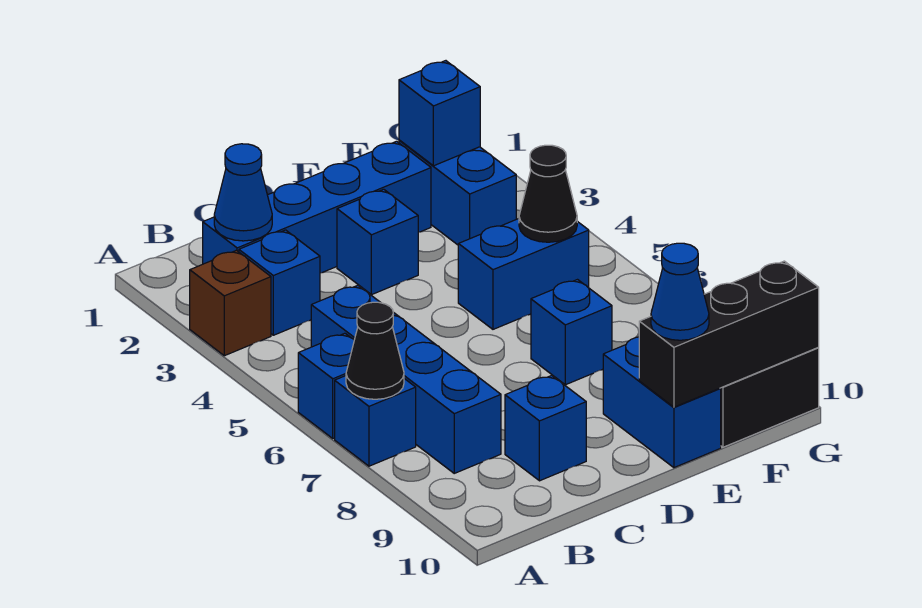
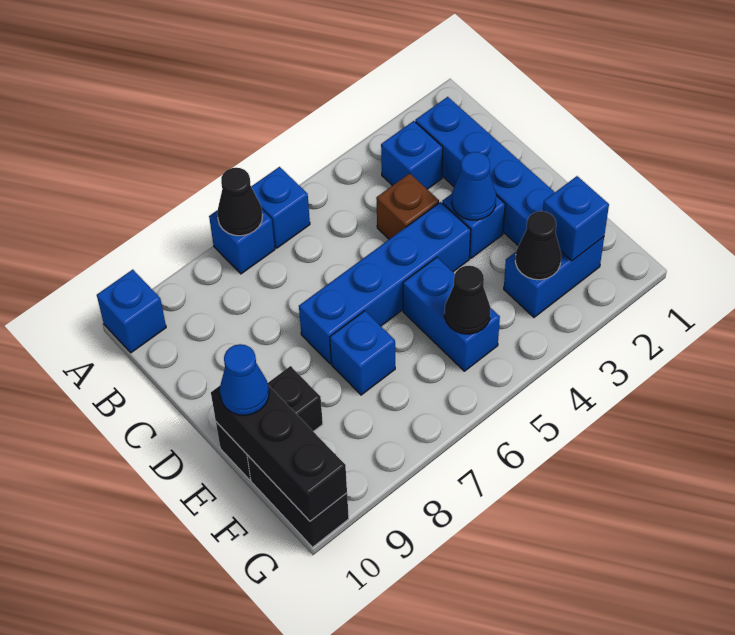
brown brick A3 level 1 -> brown brick C4 level 1
blue cone B2 level 2 -> blue cone D3 level 2
blue brick B5:B8 level 1 -> blue brick D4:D7 level 1
blue brick C9 level 1 -> blue brick A10 level 1
blue brick E9:E10 level 1 -> black brick E9:E10 level 1
none -> black cone F3 level 2

